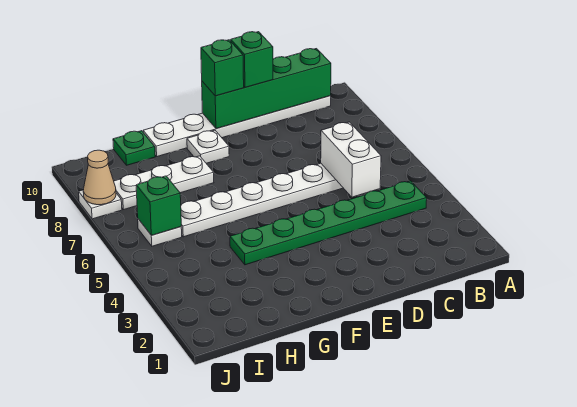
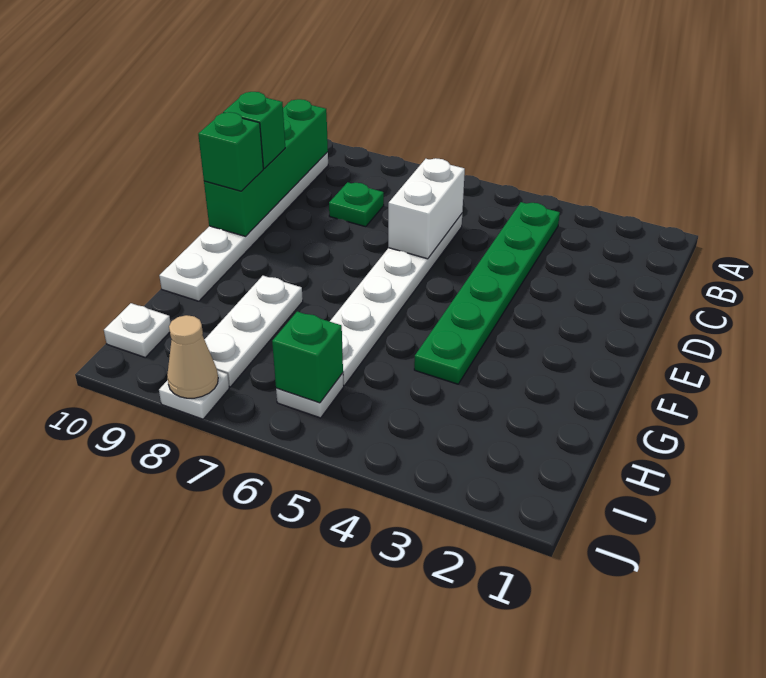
white brick C5:C6 level 2 -> white brick C6:D6 level 2
white plate F9 level 1 -> white plate I10 level 1
green plate H10 level 1 -> green plate C8 level 1

